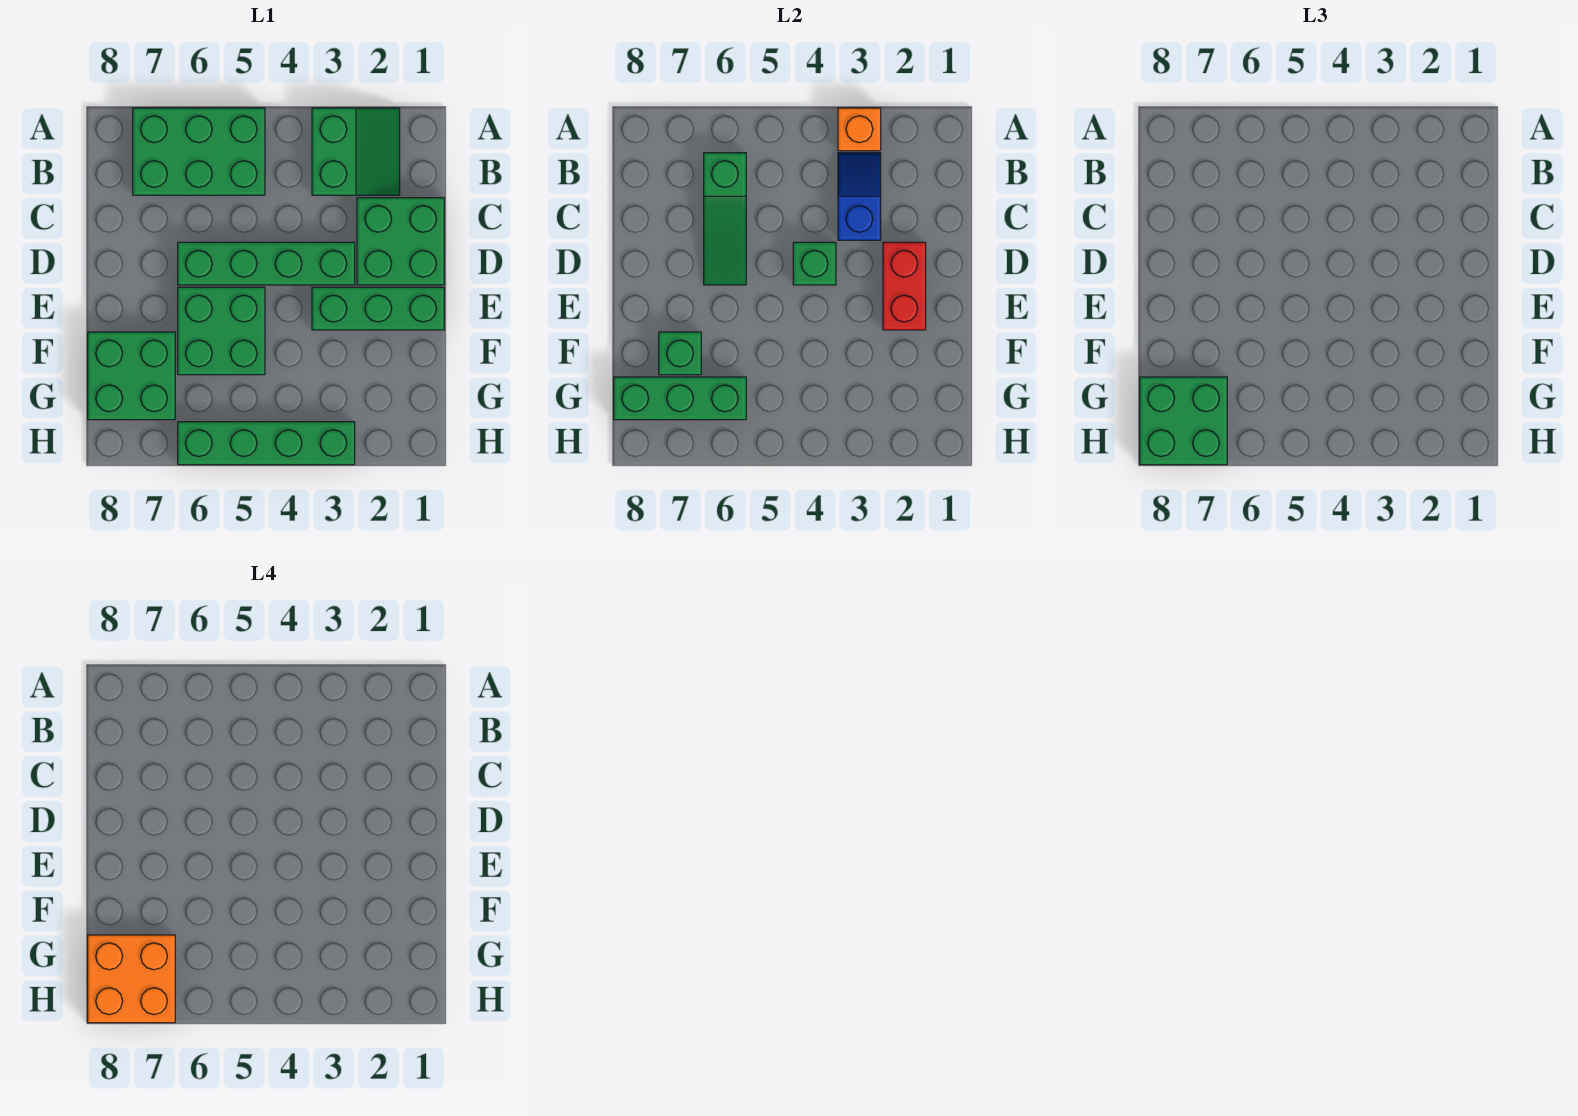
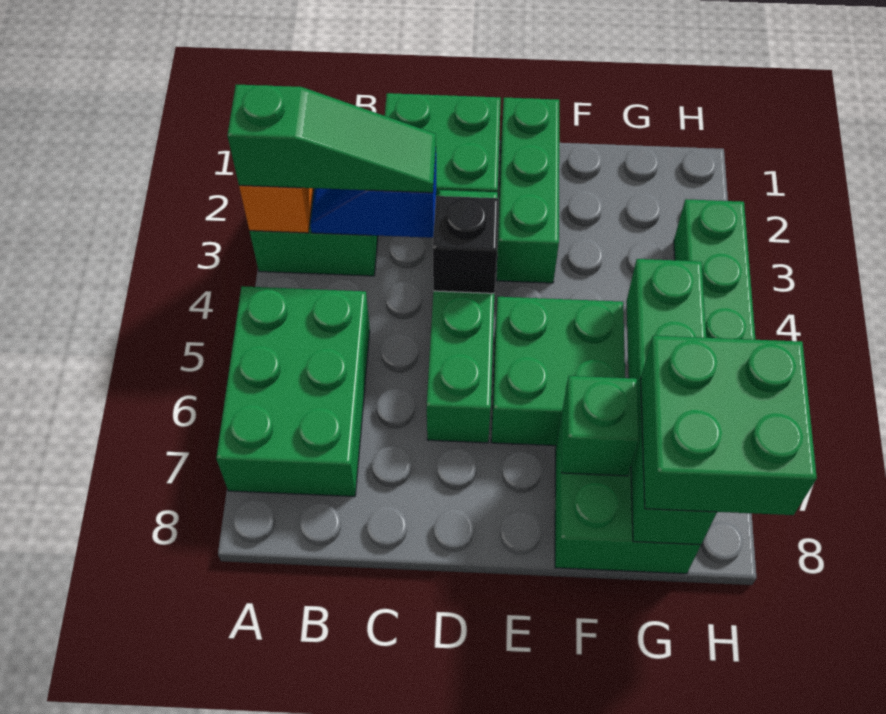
green slope B6:D6 level 2 top B -> green slope A3:C3 level 3 top A
red brick D2:E2 level 2 -> none
green brick D4 level 2 -> black brick D4 level 2
green brick G6:G8 level 2 -> green brick G5:G8 level 2
orange brick G7:H8 level 4 -> none

